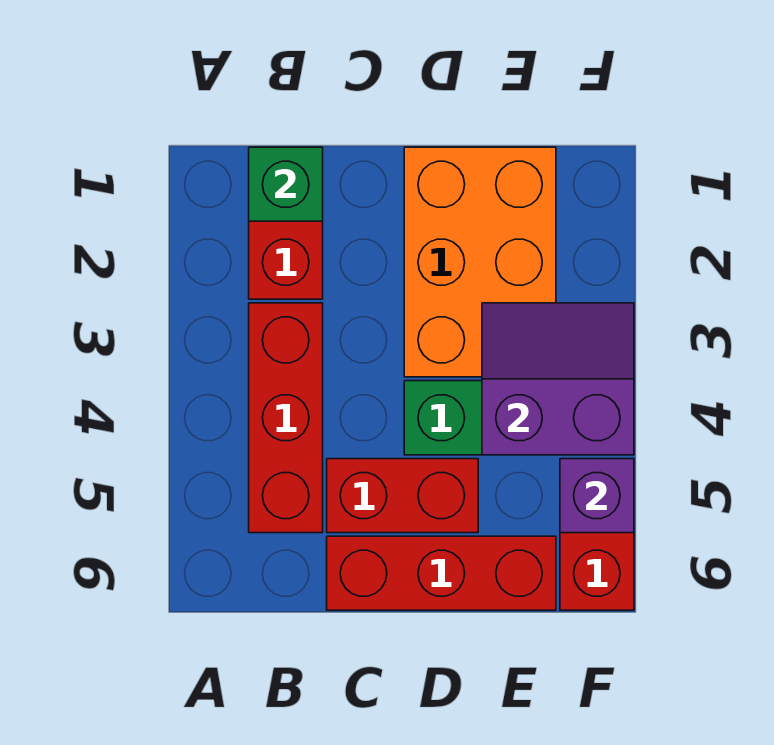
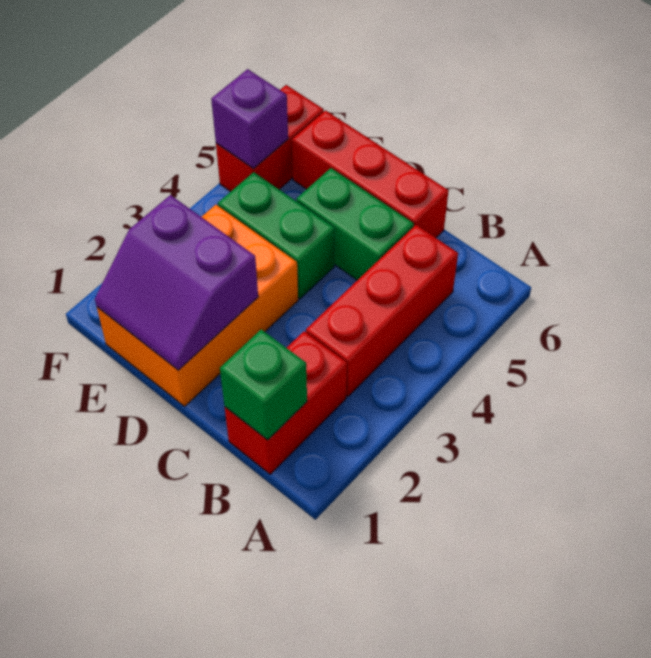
red brick C5:D5 level 1 -> green brick C5:D5 level 1
purple slope E3:F4 level 2 top 4 -> purple slope D1:E2 level 2 top 2

